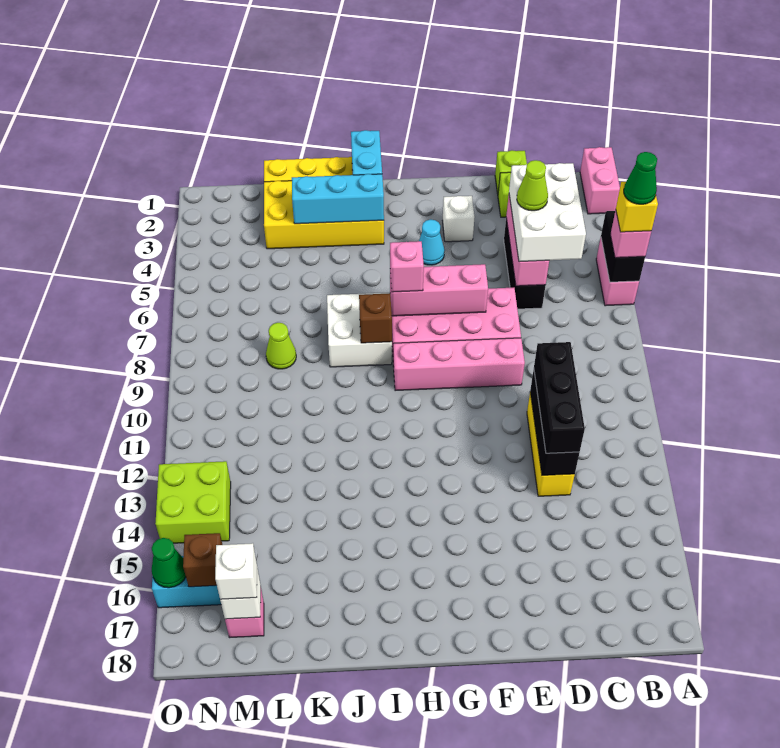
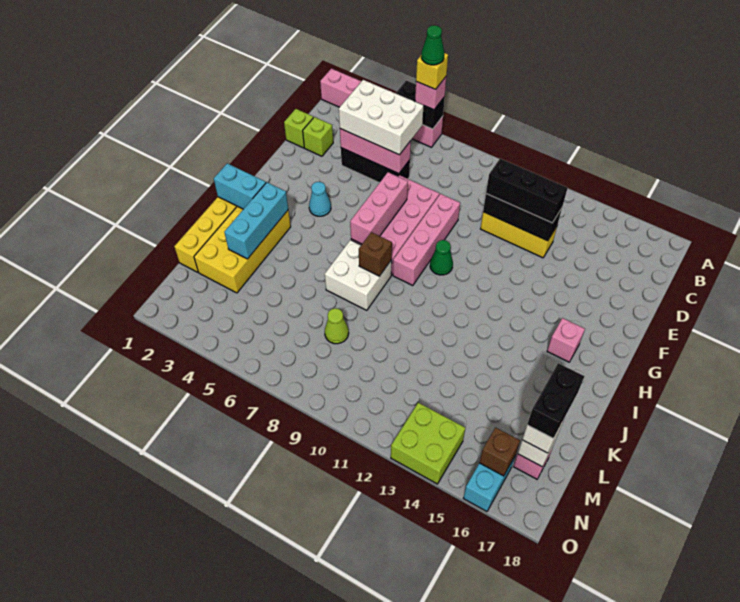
lime cone D5 level 4 -> none
white brick F3 level 1 -> none
pink brick H7 level 3 -> pink brick H16 level 1
none -> black brick L17:M17 level 4
green cone O16 level 2 -> green cone G10 level 1

